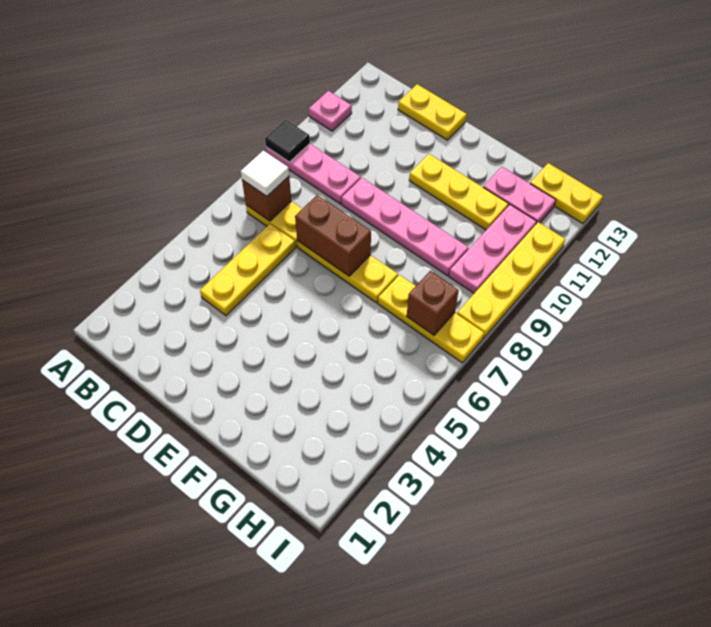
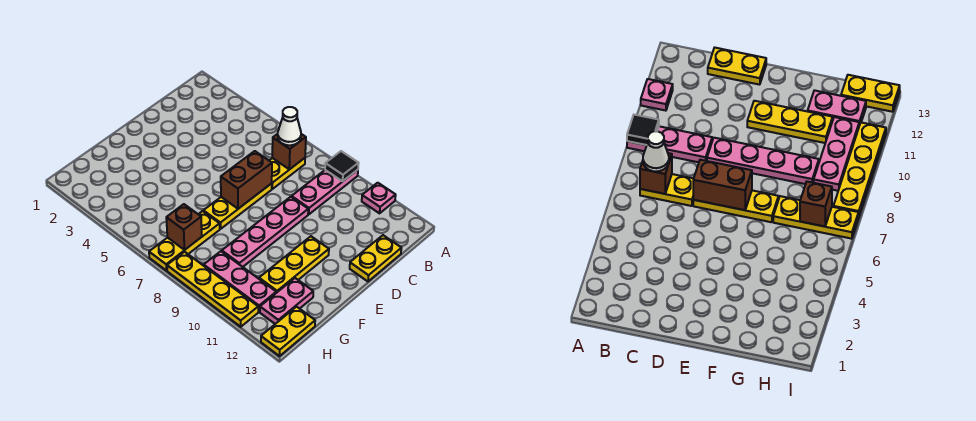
white tile B7 level 3 -> white cone B7 level 3
yellow plate C4:C6 level 1 -> none

